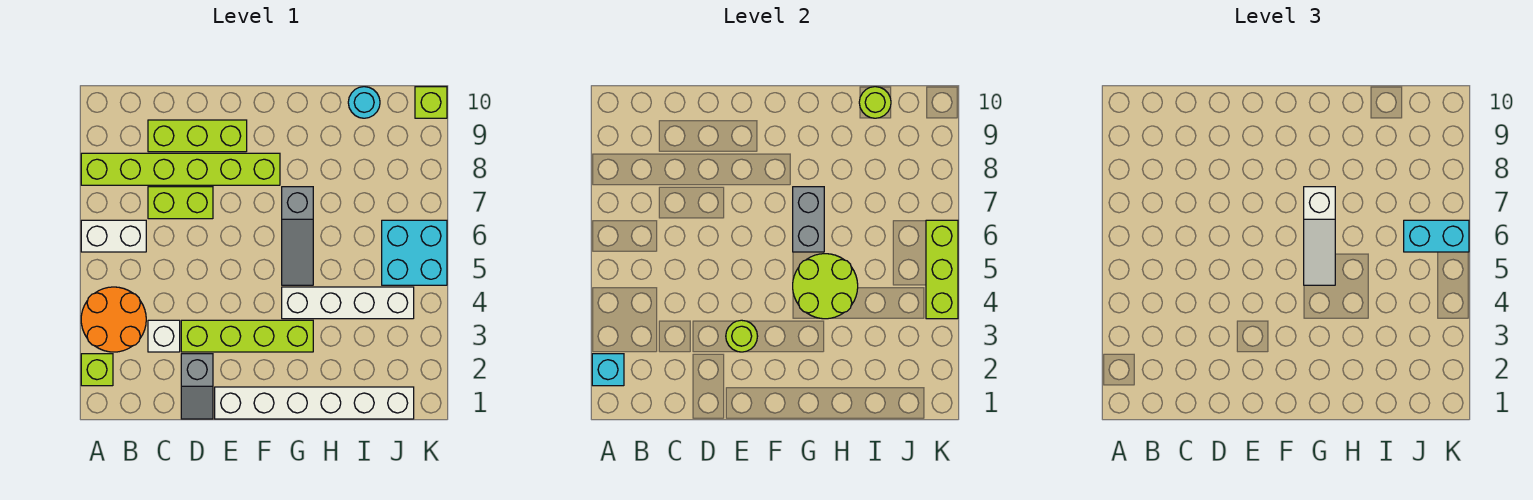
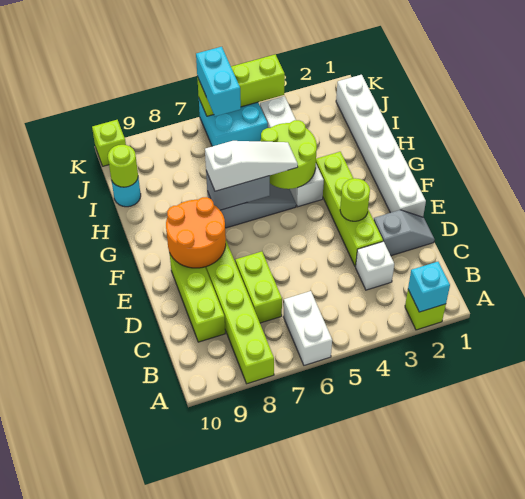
orange round brick A3:B4 level 1 -> orange round brick E8:F9 level 2

